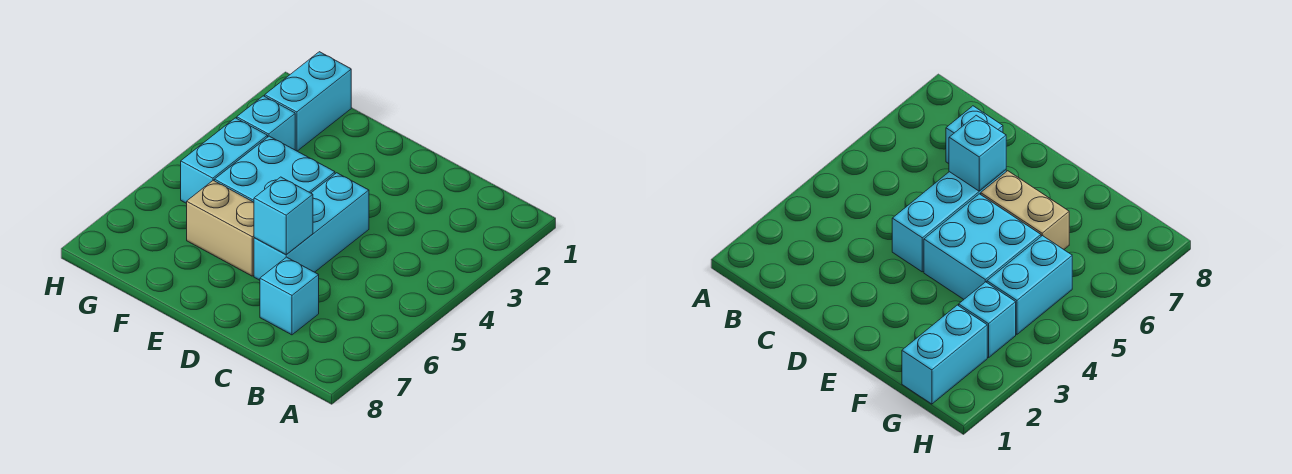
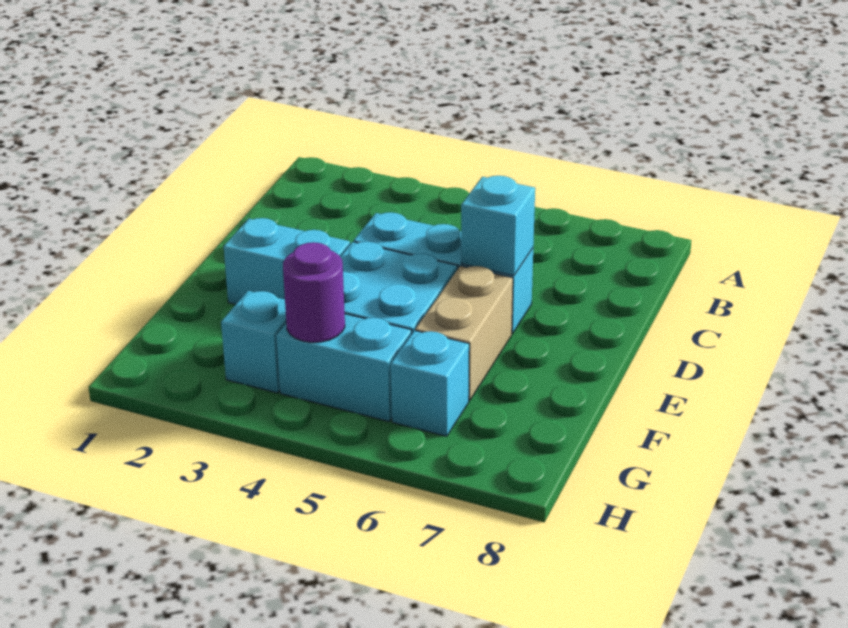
cyan brick C7 level 1 -> cyan brick G6 level 1
cyan brick G1:G2 level 1 -> cyan brick E2:E3 level 1
none -> purple round brick G4 level 2

